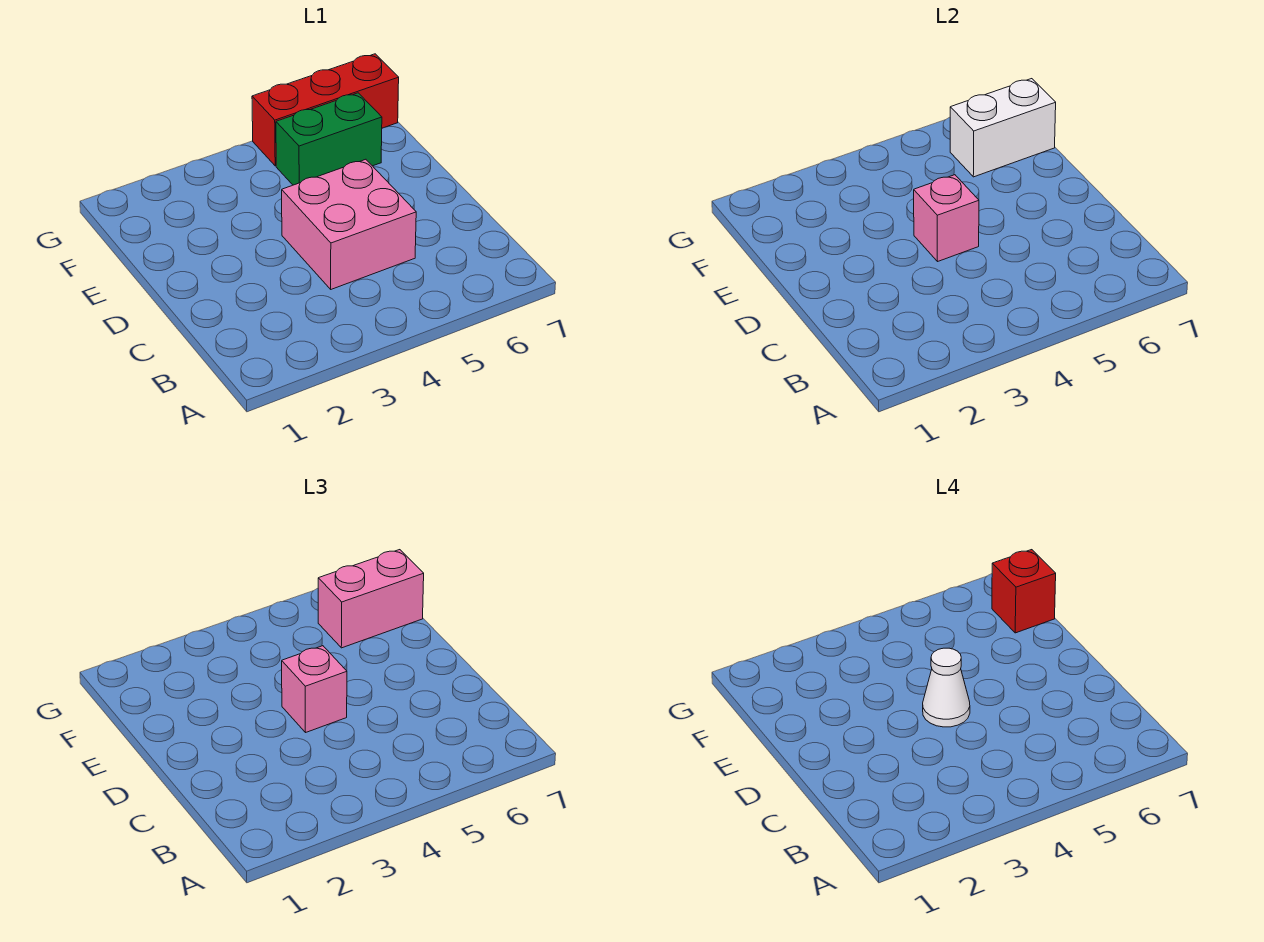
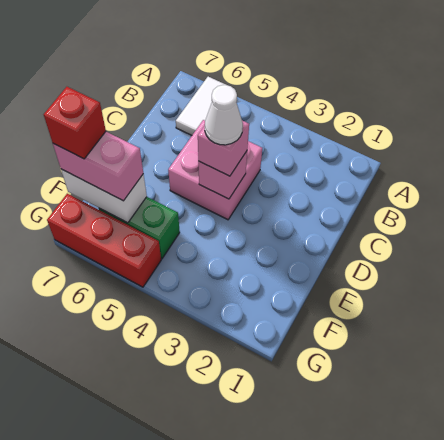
none -> white tile A6:B6 level 1

